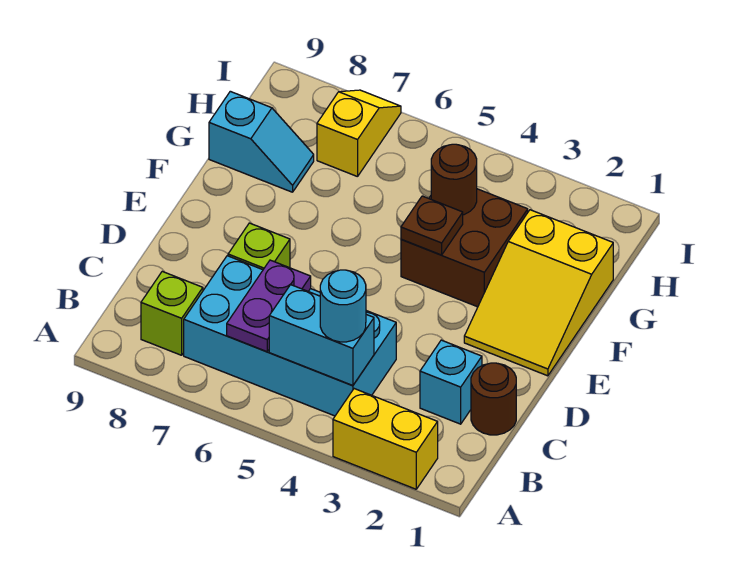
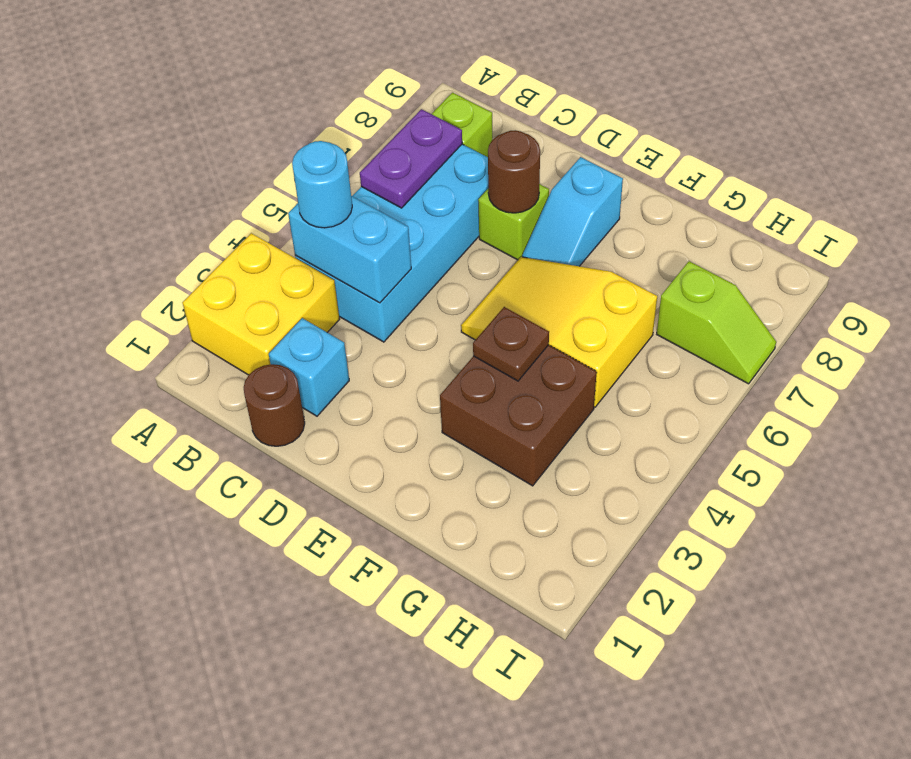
yellow brick A2:A3 level 1 -> yellow brick A2:B3 level 1
cyan brick B4:B5 level 2 -> cyan brick B4:C4 level 2
purple plate B6:C6 level 2 -> purple plate B6:B7 level 2
yellow slope E1:G2 level 1 top G -> yellow slope E5:G6 level 1 top G
brown round brick G4 level 2 -> brown round brick D7 level 2
cyan slope G8:G9 level 1 top 9 -> cyan slope E7:E8 level 1 top 8
yellow slope H7:I7 level 1 top H -> lime slope H7:I7 level 1 top H

